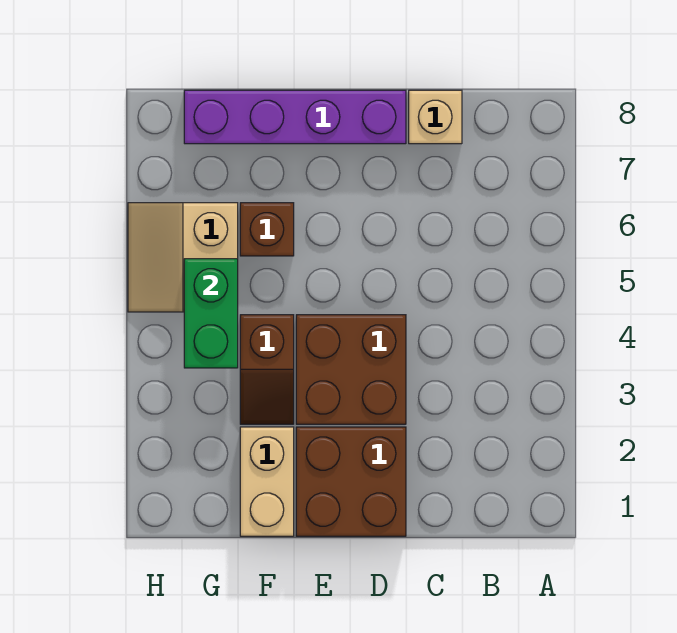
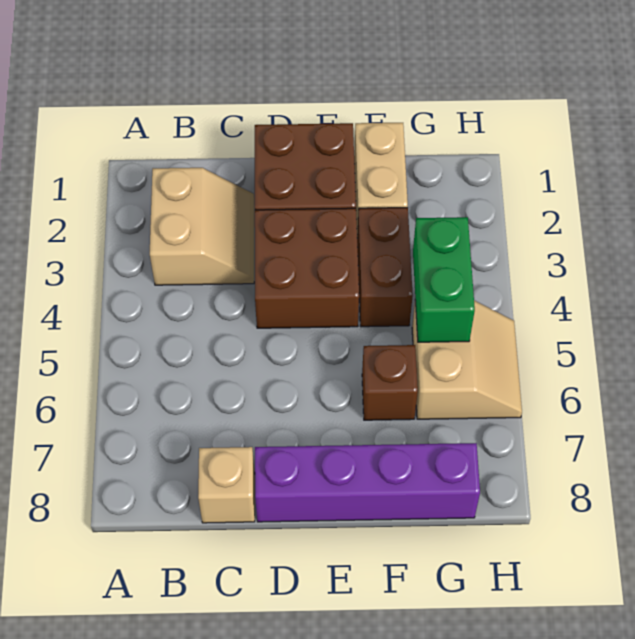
none -> tan slope B2:C3 level 1 top B
brown slope F3:F4 level 1 top 4 -> brown brick F3:F4 level 1

